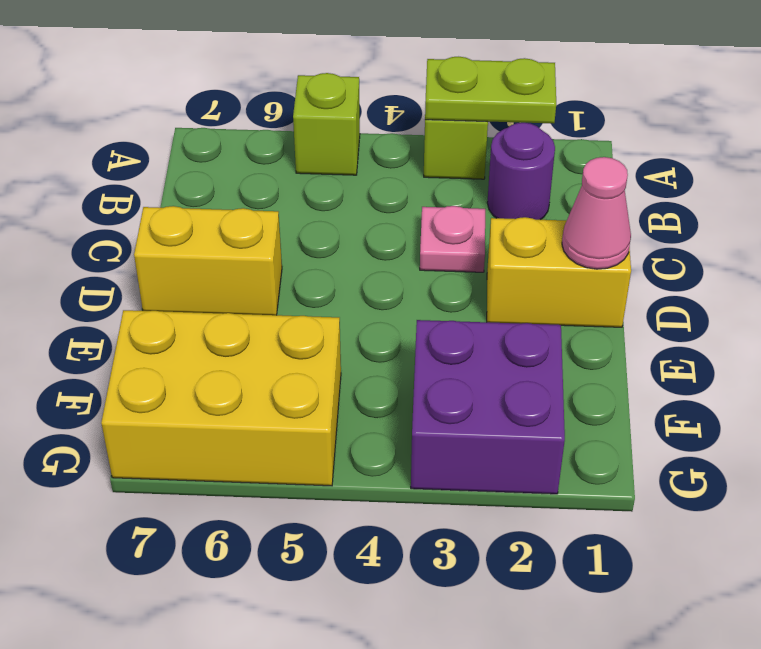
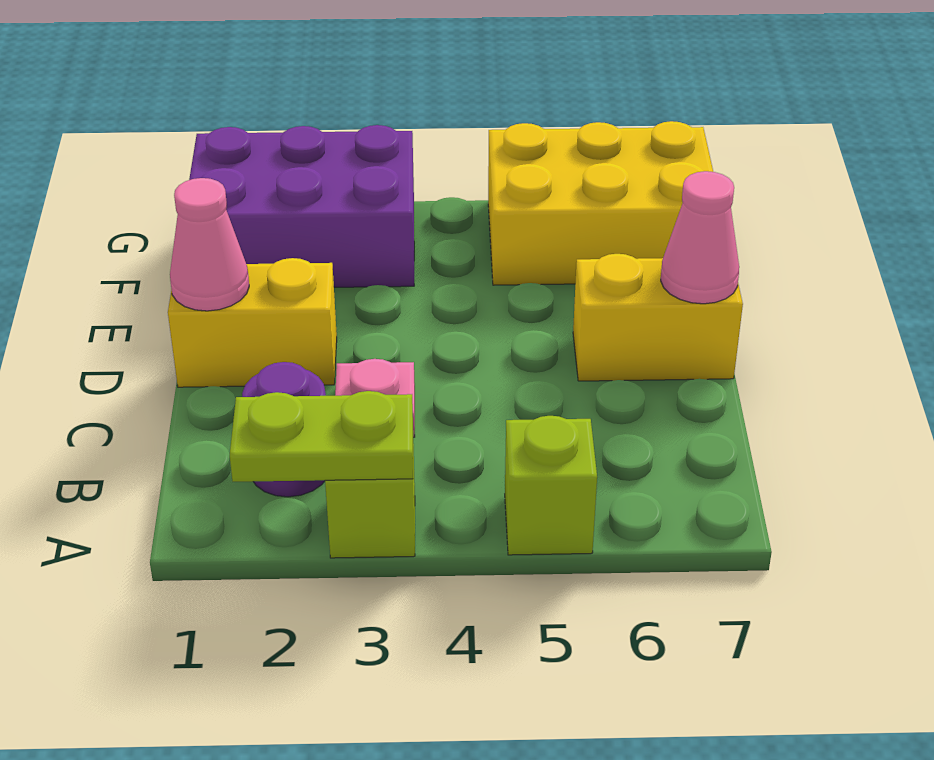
none -> pink cone D7 level 2
purple brick F2:G3 level 1 -> purple brick F1:G3 level 1

